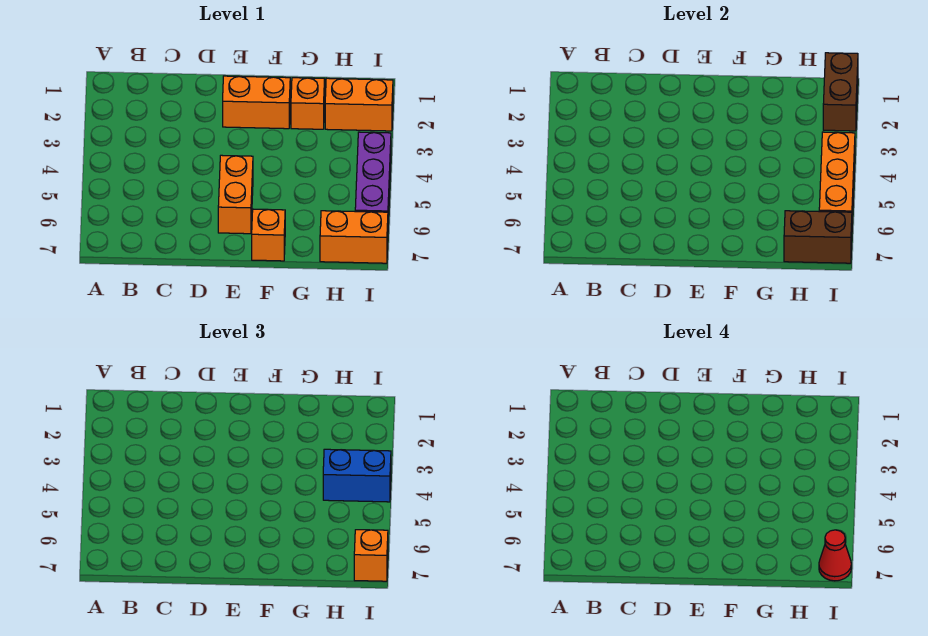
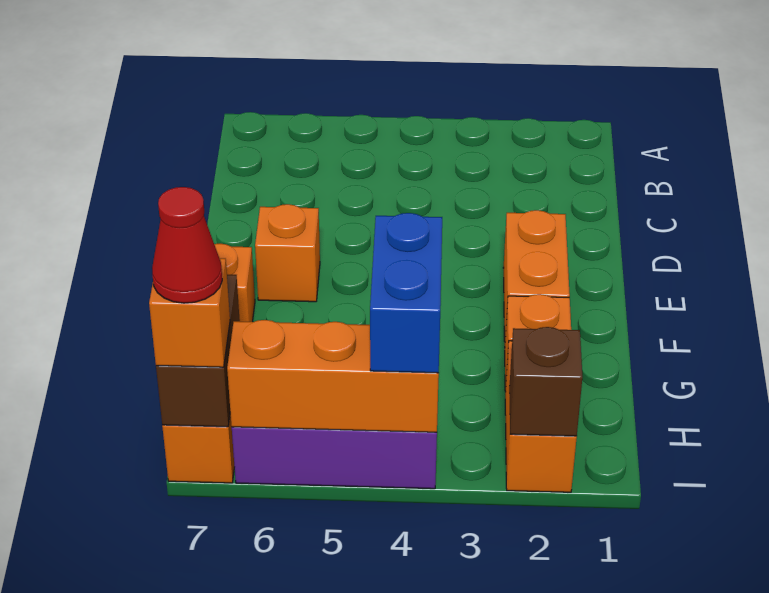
orange brick E5:E6 level 1 -> orange brick E6 level 1
brown brick I1:I2 level 2 -> brown brick I2 level 2

